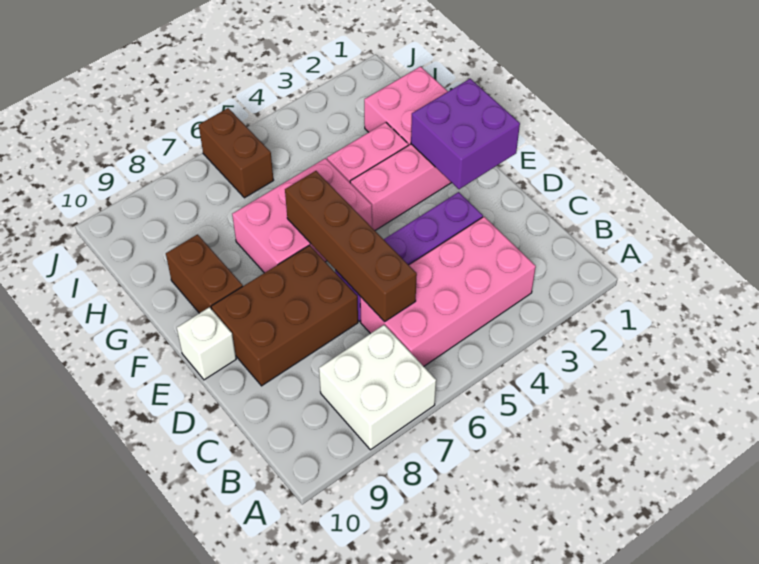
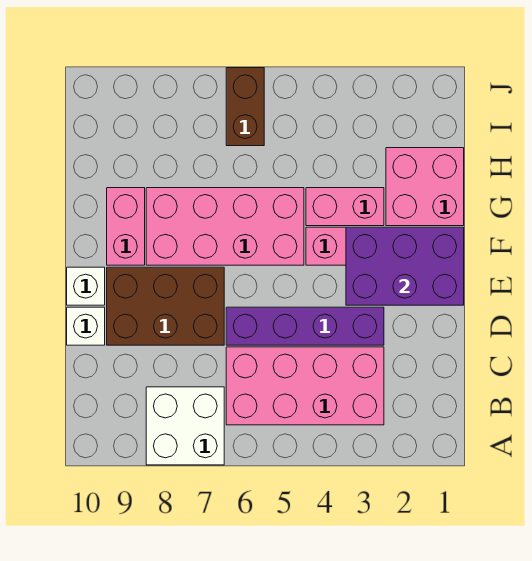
brown brick C6:F6 level 2 -> none
none -> white brick D10 level 1
purple brick E1:F2 level 2 -> purple brick E1:F3 level 2
pink brick F5:G7 level 1 -> pink brick F5:G8 level 1
brown brick F9:G9 level 1 -> pink brick F9:G9 level 1

